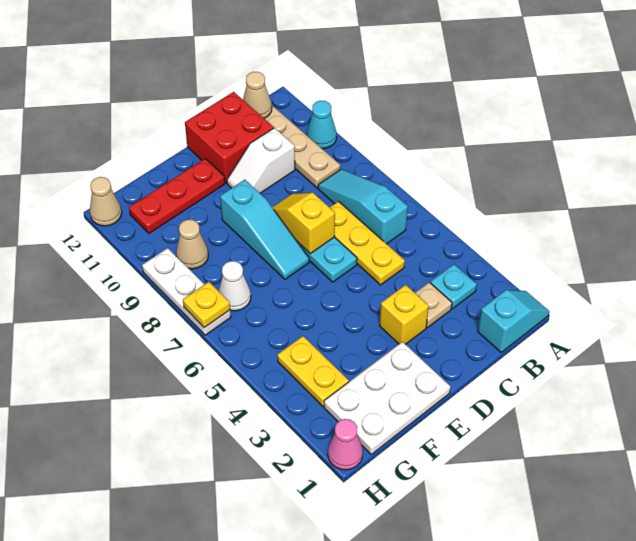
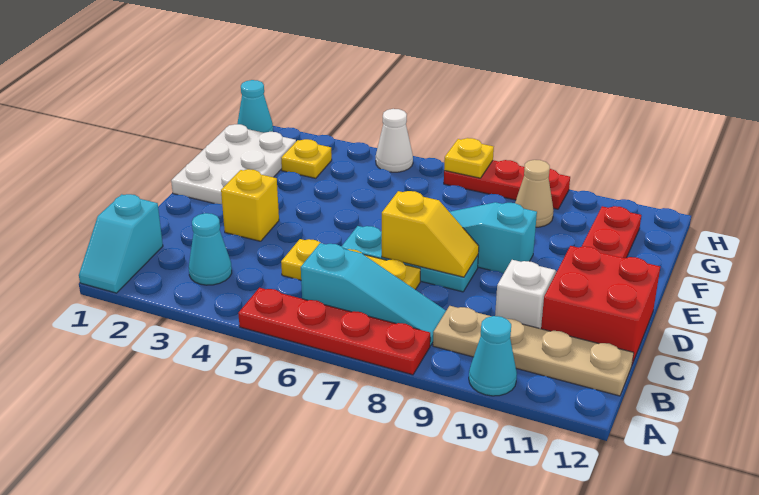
none -> red plate A5:A8 level 1
cyan plate B3 level 1 -> cyan cone B3 level 1
tan cone B12 level 2 -> none
tan plate C3 level 1 -> none
yellow plate G3:G4 level 1 -> yellow plate G3 level 1
white cone G7 level 1 -> white cone H5 level 1
pink cone H1 level 1 -> cyan cone H1 level 1
white plate H7:H9 level 1 -> red plate H7:H9 level 1
tan cone H12 level 1 -> none

